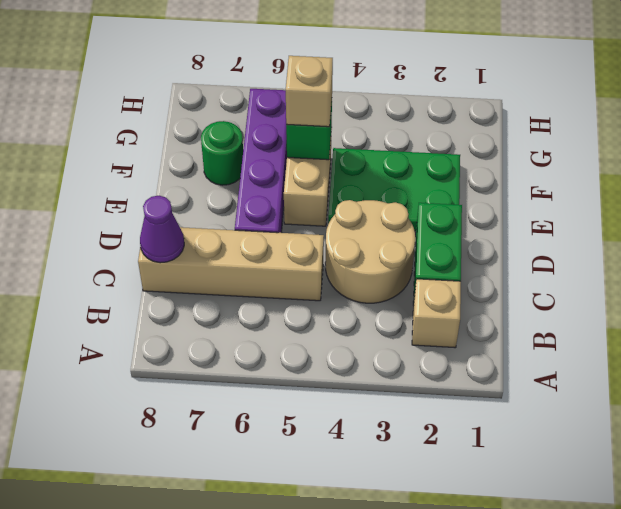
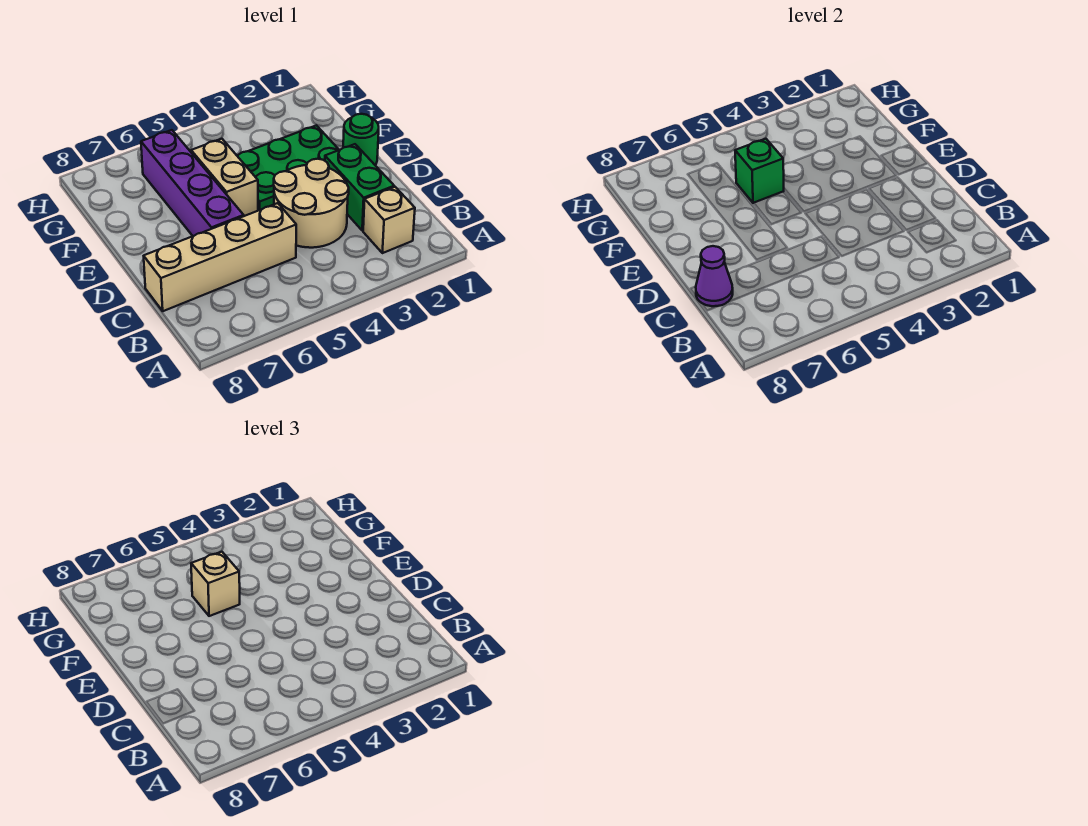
green round brick F7 level 1 -> green round brick E1 level 1

